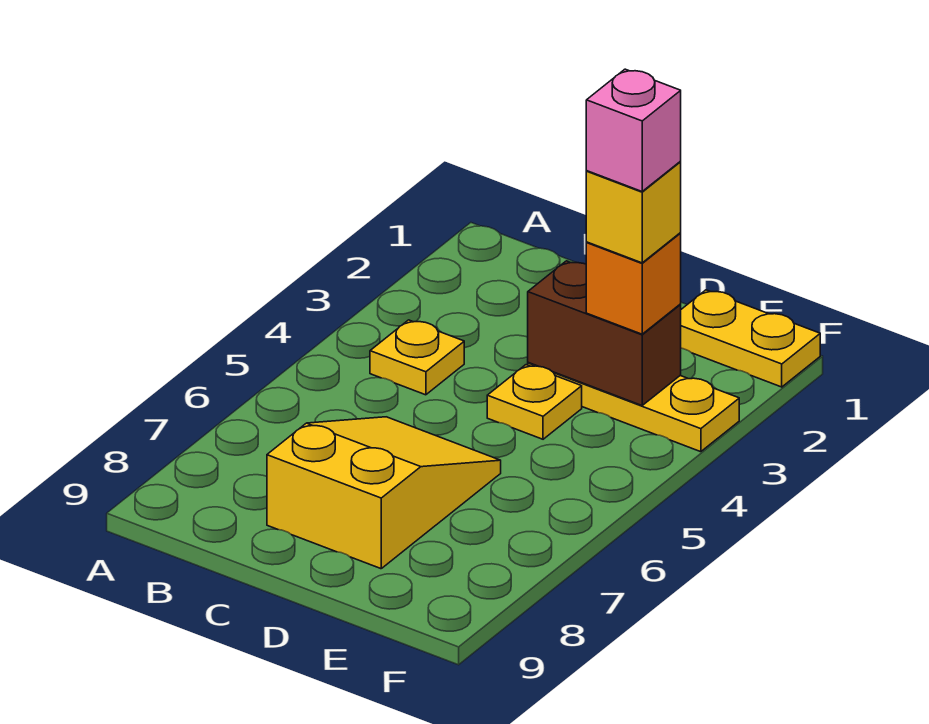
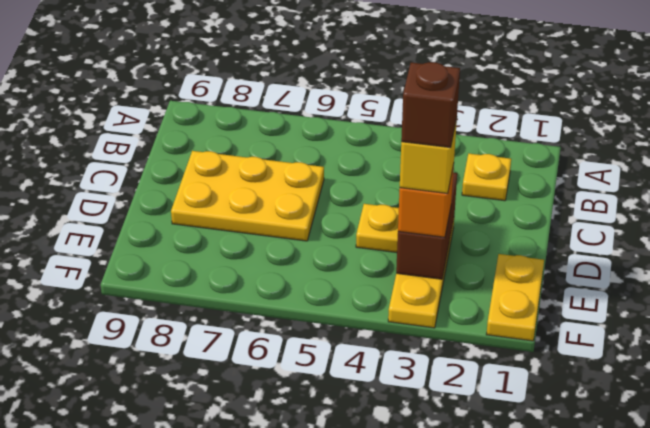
yellow plate B4 level 1 -> yellow plate B2 level 1
yellow slope C6:D8 level 1 top 8 -> yellow plate C6:D8 level 1
pink brick E3 level 5 -> brown brick E3 level 5

